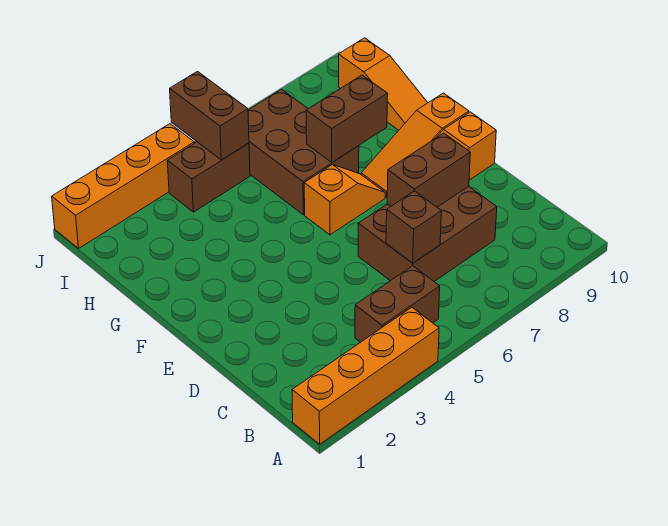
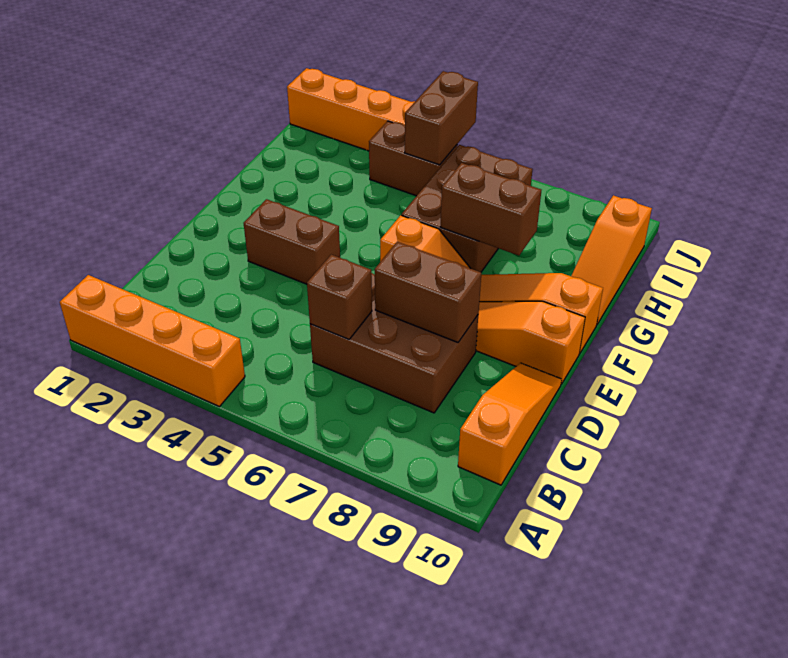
brown brick B4:B5 level 1 -> brown brick E3:E4 level 1
none -> orange slope B10:D10 level 1 top B

